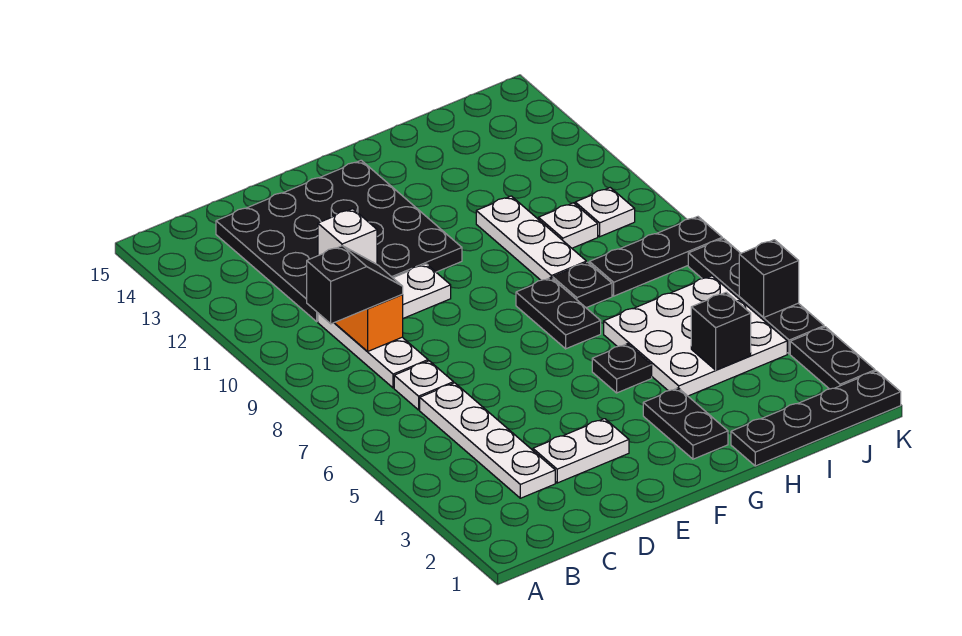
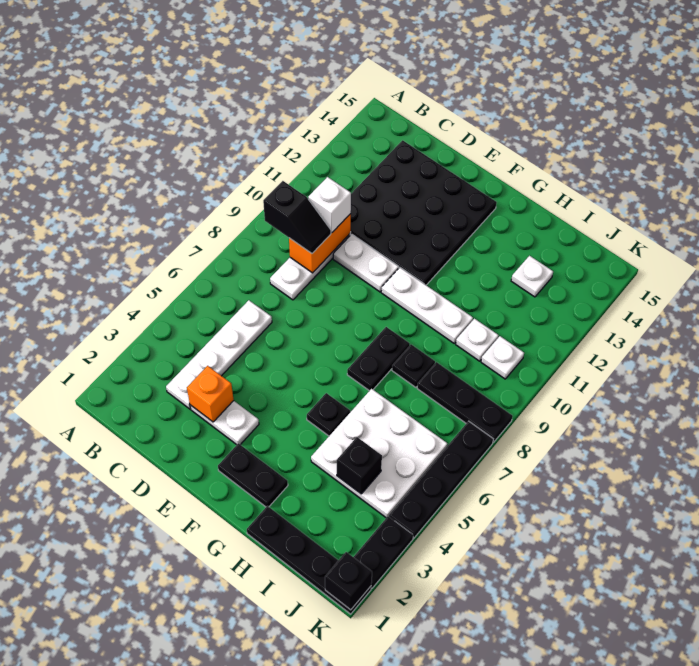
white plate C7 level 1 -> white plate I13 level 1
none -> orange brick D3 level 2
black plate G2:G3 level 1 -> black plate F2:G2 level 1
white plate H9:H11 level 1 -> white plate F10:H10 level 1
black brick K5 level 2 -> black brick K1 level 2

